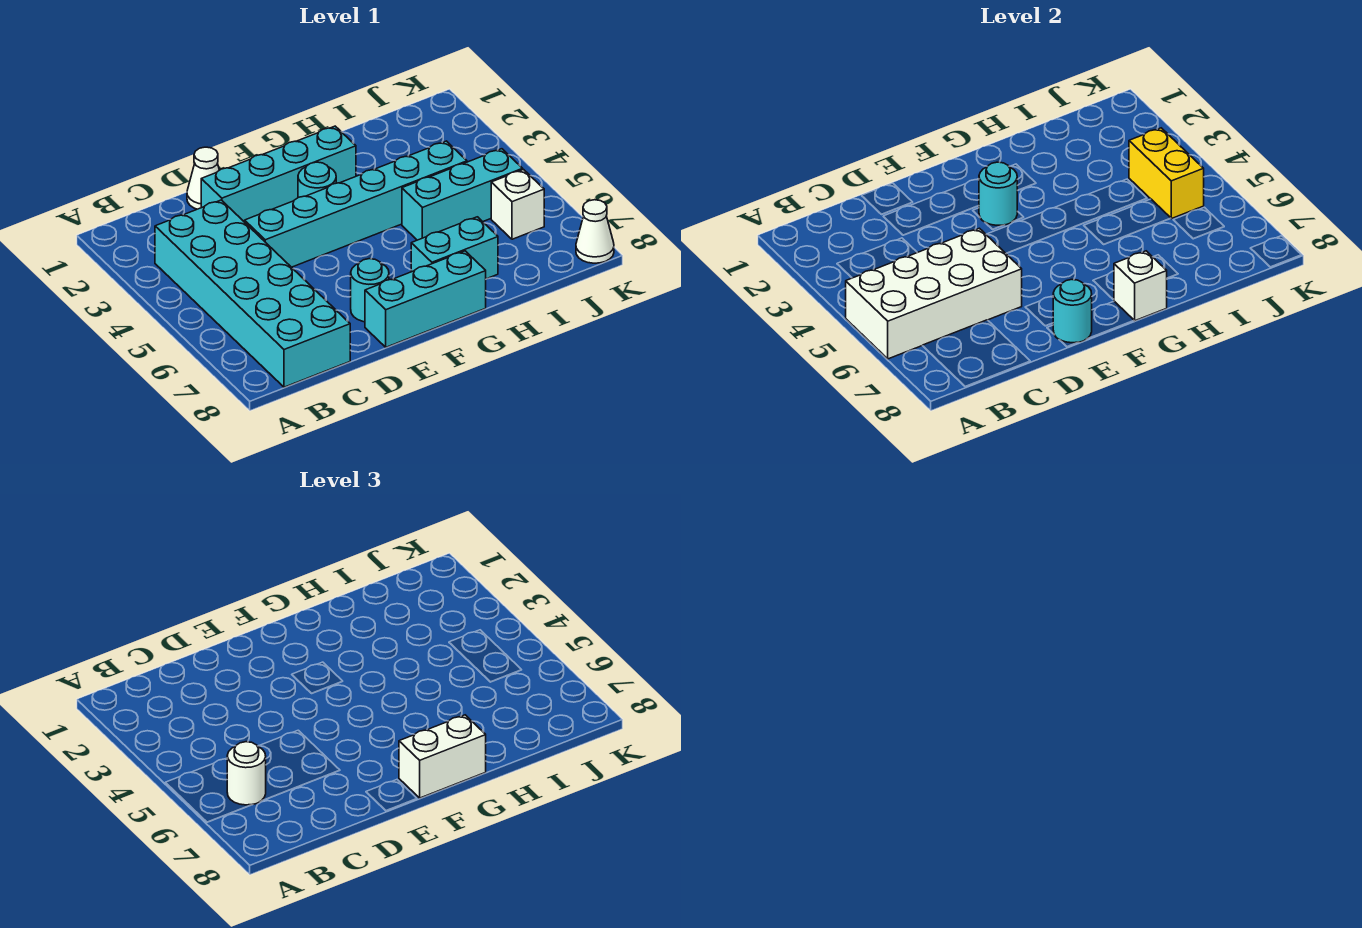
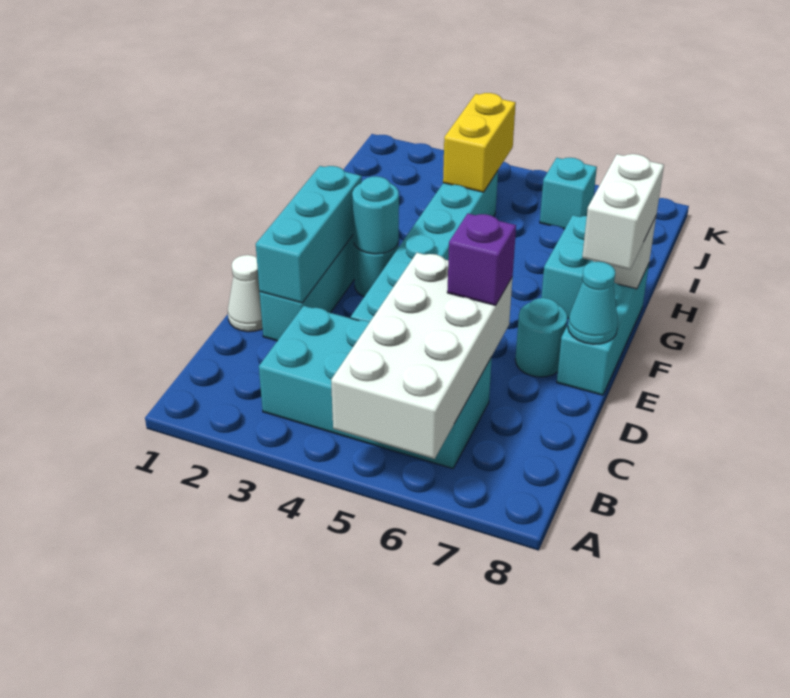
cyan brick B3:C8 level 1 -> cyan brick B3:C6 level 1
white round brick B6 level 3 -> none
none -> purple brick D6 level 3
cyan round brick E8 level 2 -> cyan cone E8 level 2
cyan brick H5:J5 level 1 -> cyan brick D2:F2 level 2
yellow brick J4:J5 level 2 -> yellow brick I4:J4 level 2
white brick J6 level 1 -> cyan brick J6 level 1
white cone K8 level 1 -> none

